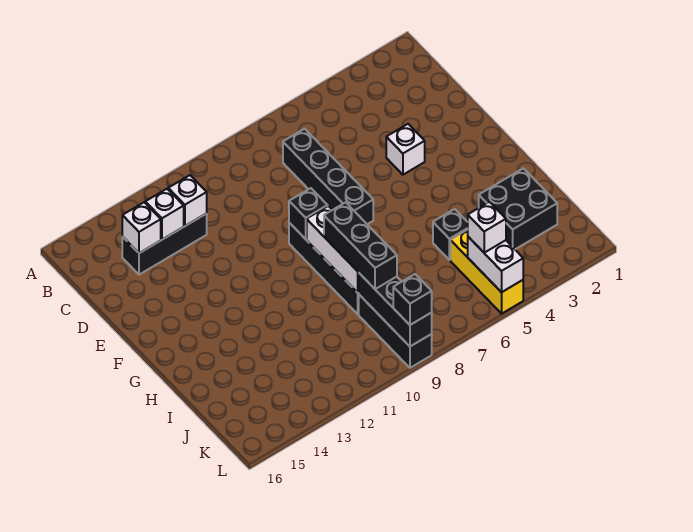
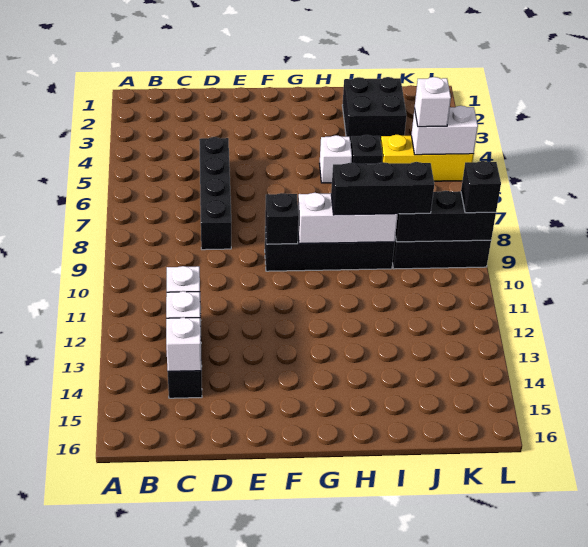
black brick C7:F7 level 1 -> black brick D5:D8 level 1
white brick E4 level 1 -> white brick H5 level 1

